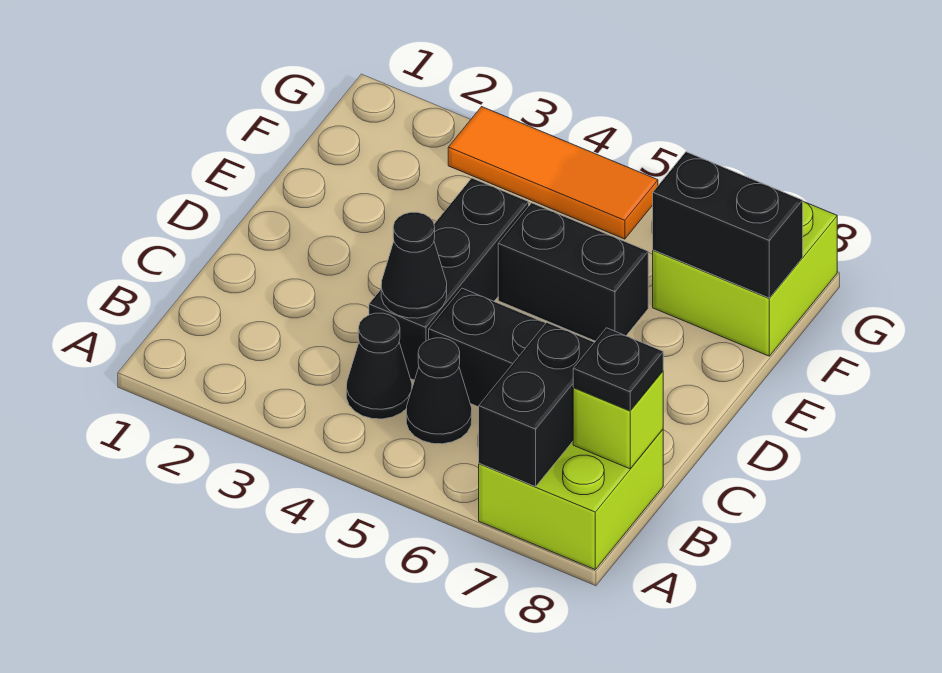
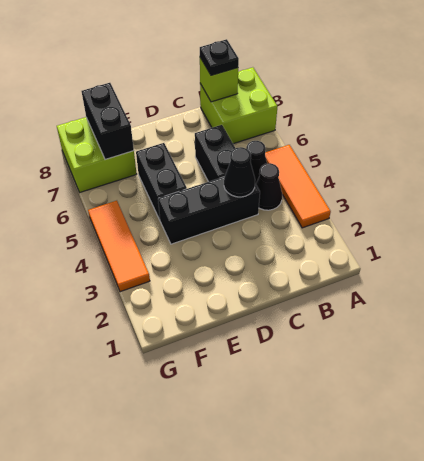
none -> orange tile A3:A5 level 1
black brick A7:B7 level 2 -> none

